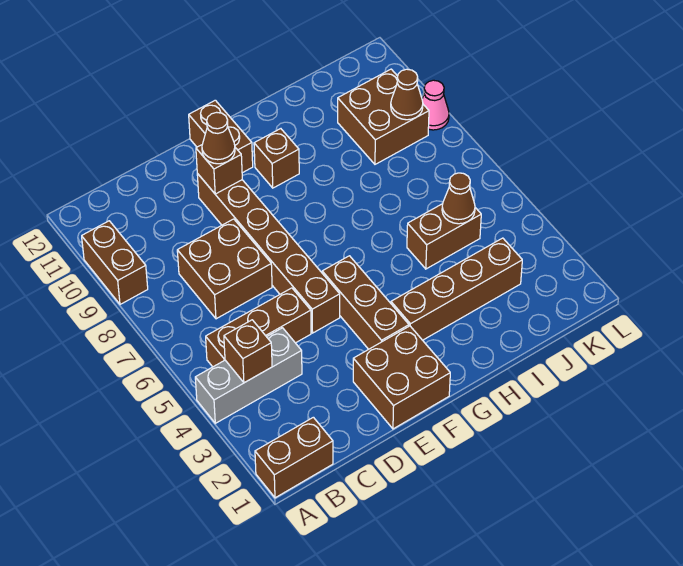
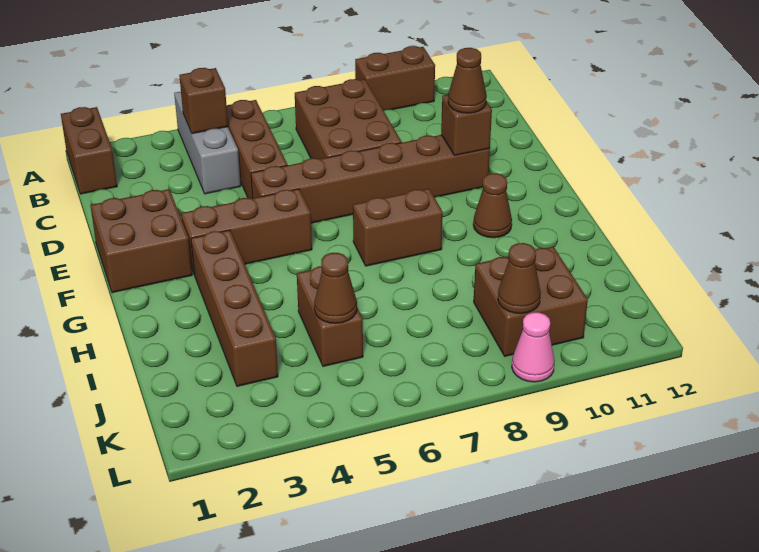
brown brick C7:D8 level 1 -> brown brick B7:D8 level 1
brown brick F11:F12 level 1 -> brown brick G7:G8 level 1
brown brick G10 level 1 -> brown cone G10 level 1

